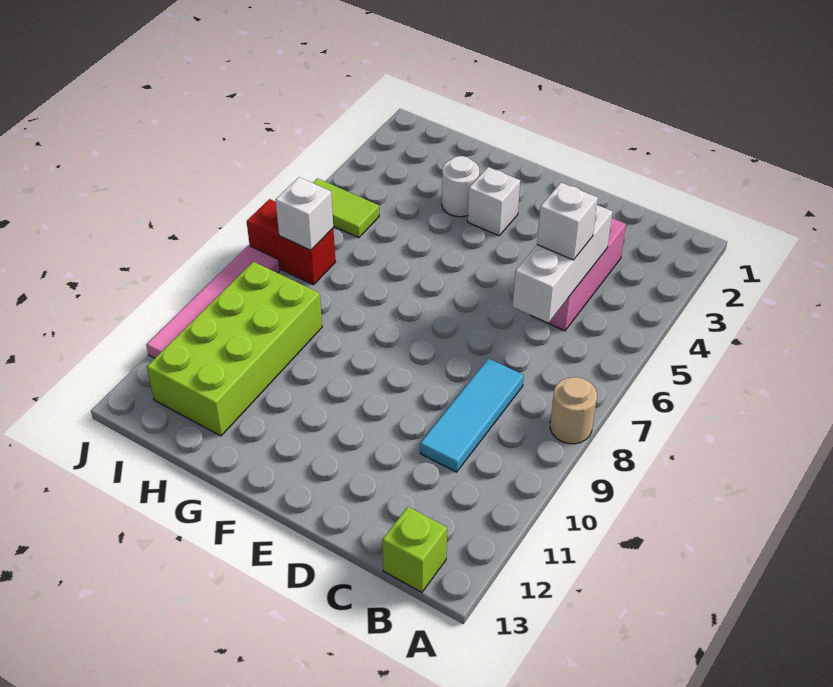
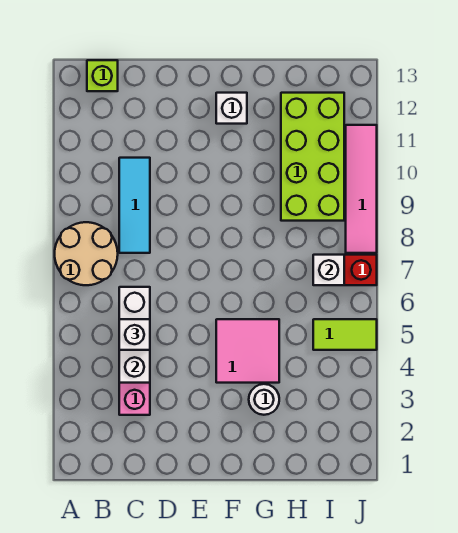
tan round brick A8 level 1 -> tan round brick A7:B8 level 1
white brick F3 level 1 -> white brick F12 level 1
none -> pink tile F4:G5 level 1

